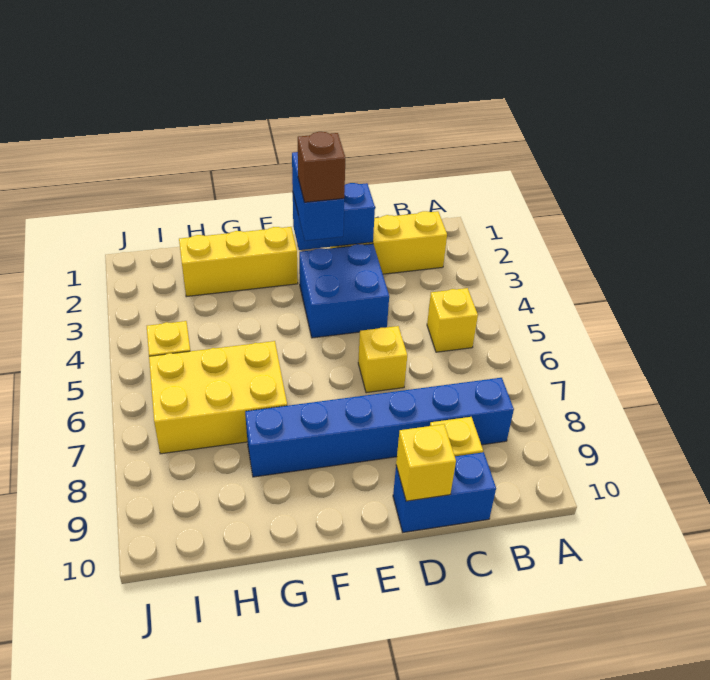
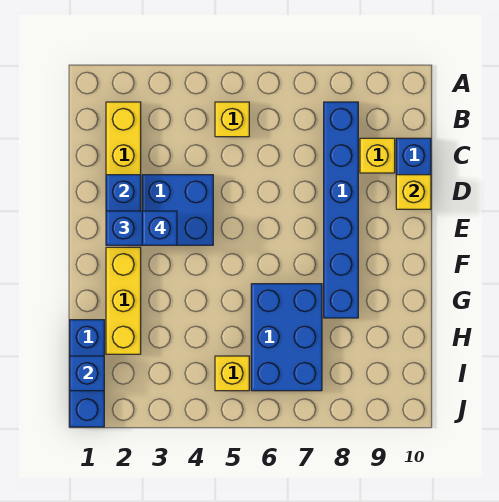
yellow brick D6 level 1 -> none
brown brick E3 level 4 -> blue brick E3 level 4
yellow brick G6:I7 level 1 -> blue brick G6:I7 level 1
none -> blue brick H1:J1 level 1
none -> blue brick I1 level 2

